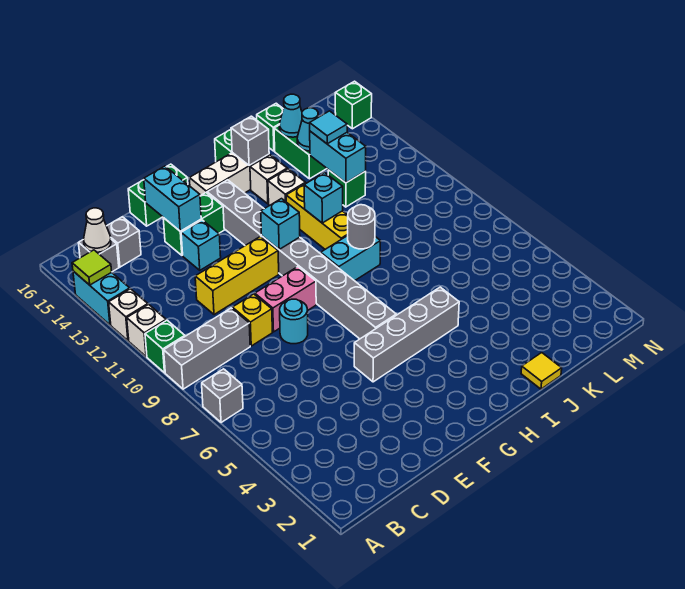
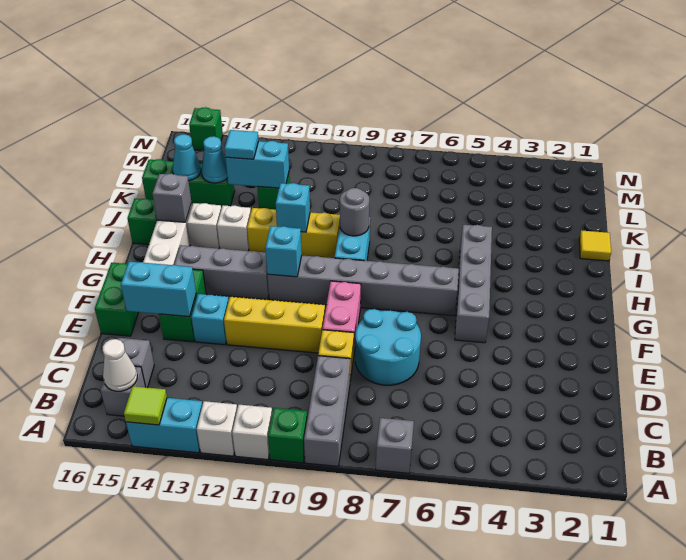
yellow brick D11:F11 level 1 -> yellow brick E10:E12 level 1
cyan round brick E8 level 1 -> cyan round brick D7:E8 level 1

